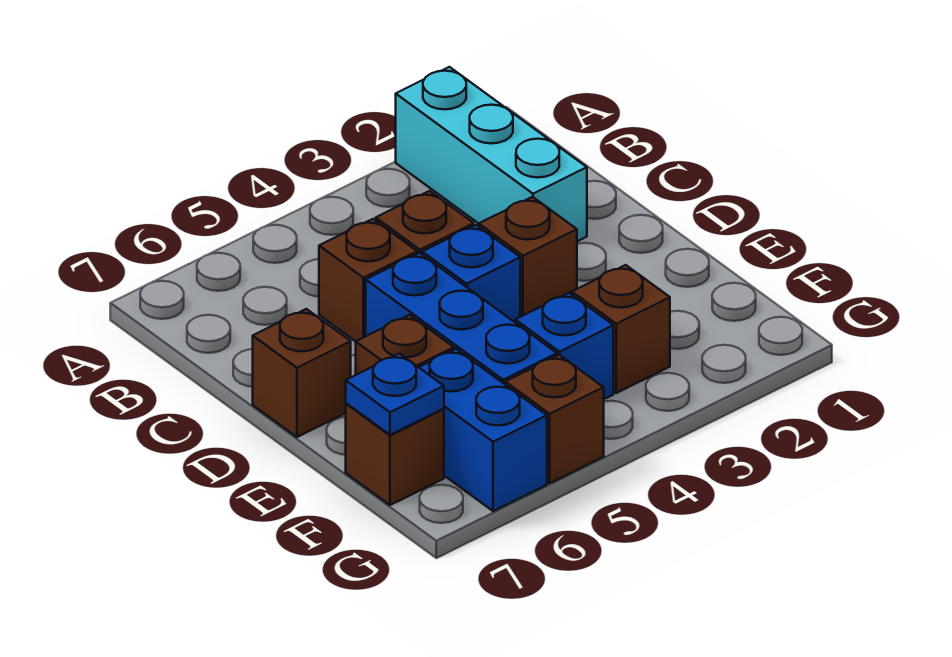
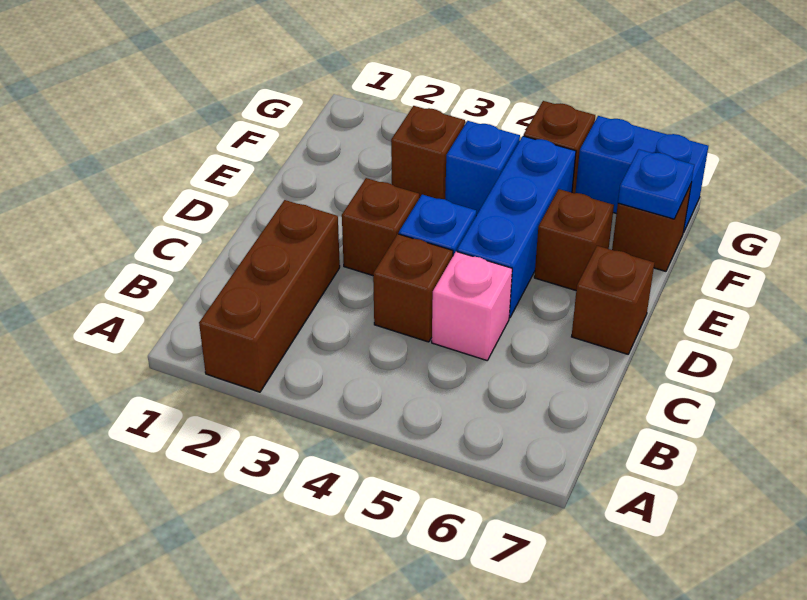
cyan brick A2:C2 level 1 -> brown brick A2:C2 level 1
brown brick C5 level 1 -> pink brick C5 level 1
blue brick F6:G6 level 1 -> blue brick G6:G7 level 1

